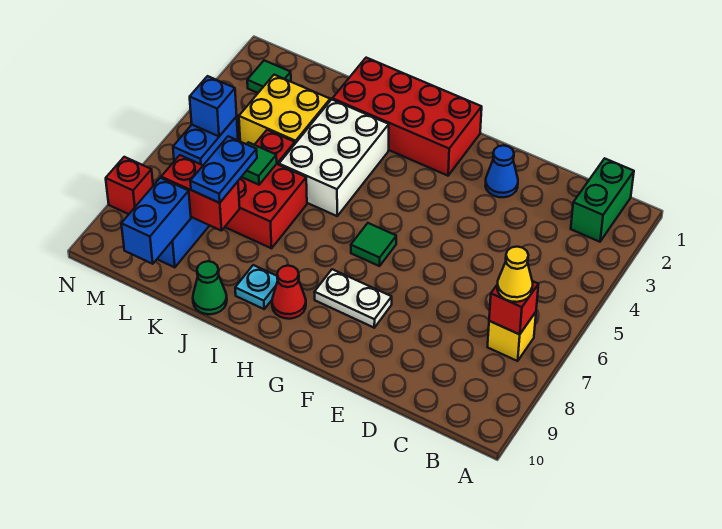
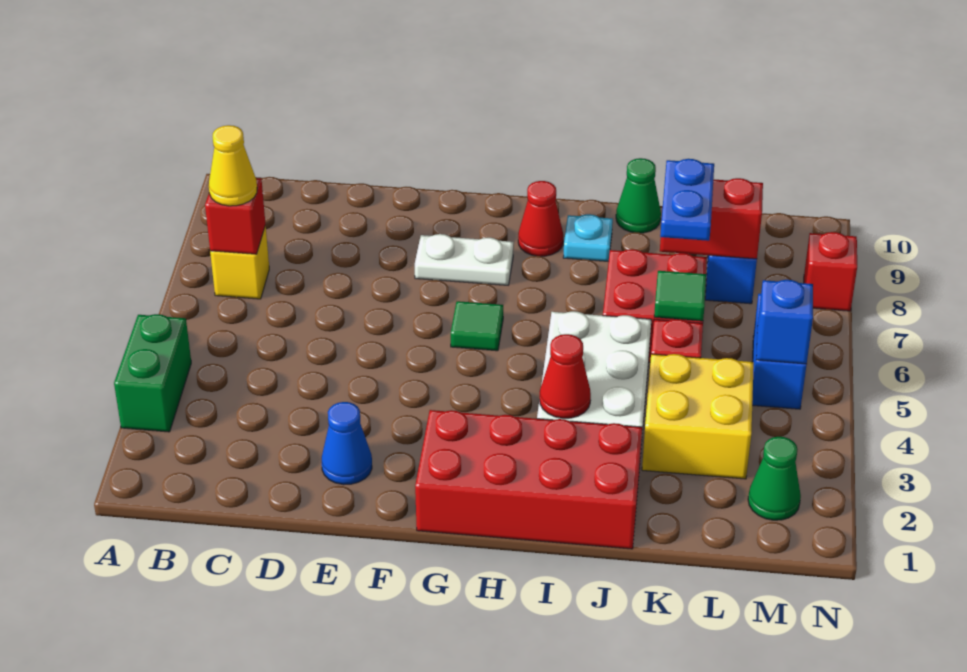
green brick B1:B2 level 1 -> green brick A3:A4 level 1
none -> red cone I3 level 2
blue brick L9:L10 level 2 -> none
green tile M2 level 1 -> green cone M2 level 1

